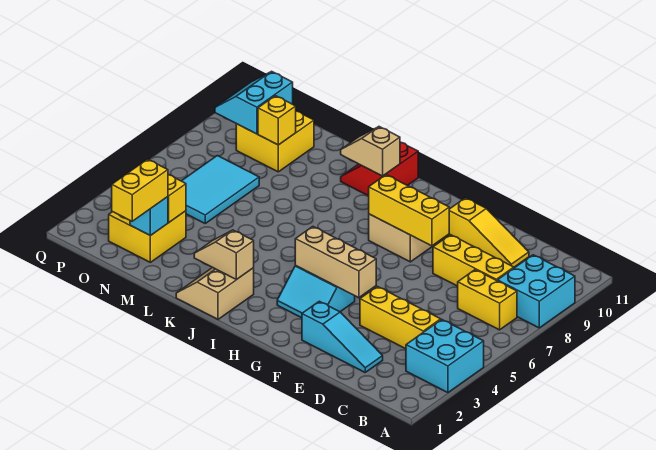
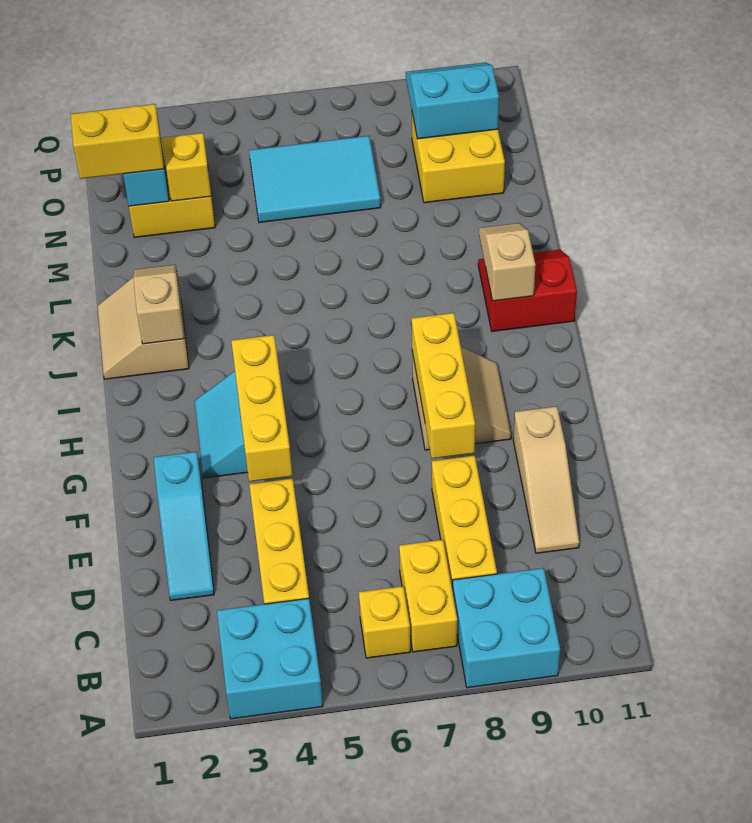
yellow slope D10:F10 level 1 top F -> tan slope D10:F10 level 1 top F
tan brick F4:H4 level 2 -> yellow brick F4:H4 level 2
tan slope J1:K2 level 1 top J -> tan slope J1:K2 level 1 top 2
yellow brick N9 level 2 -> yellow brick B6 level 1

